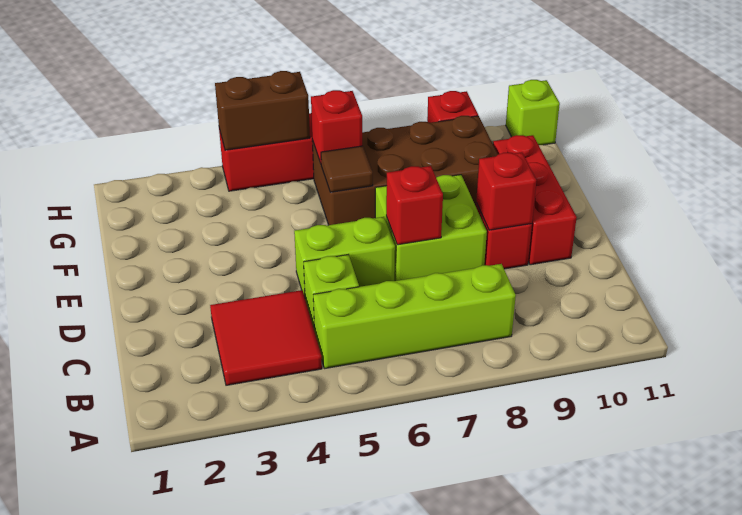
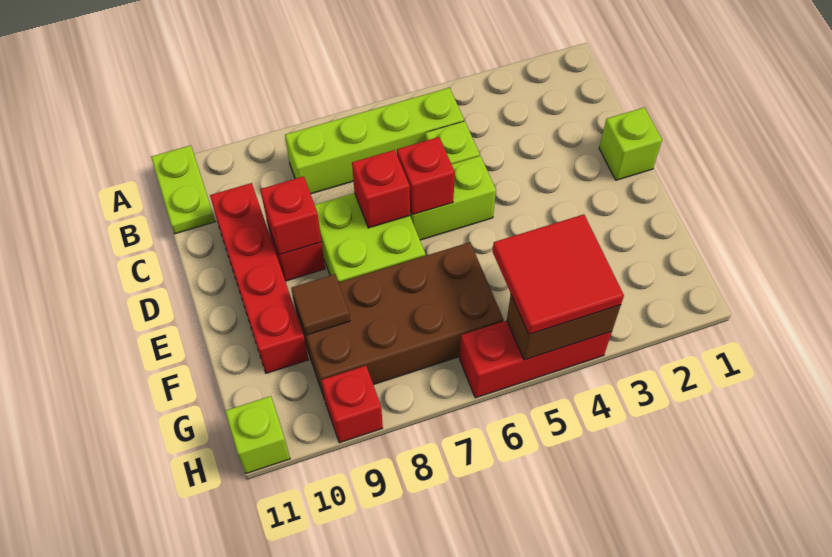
none -> lime plate A11:B11 level 1
red tile B3:C4 level 1 -> red tile G4:H5 level 3
none -> lime brick D1 level 1
red brick D10:F10 level 1 -> red brick C10:F10 level 1
brown tile F6 level 2 -> brown tile F9 level 2
red brick G6 level 2 -> red brick D6 level 2

